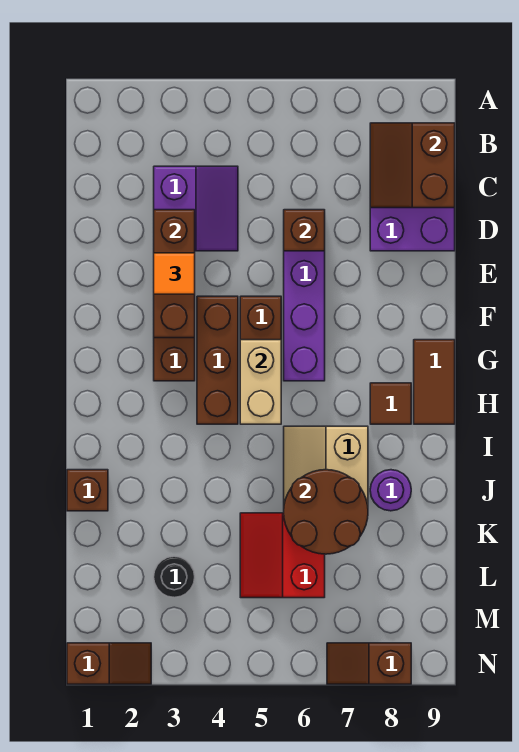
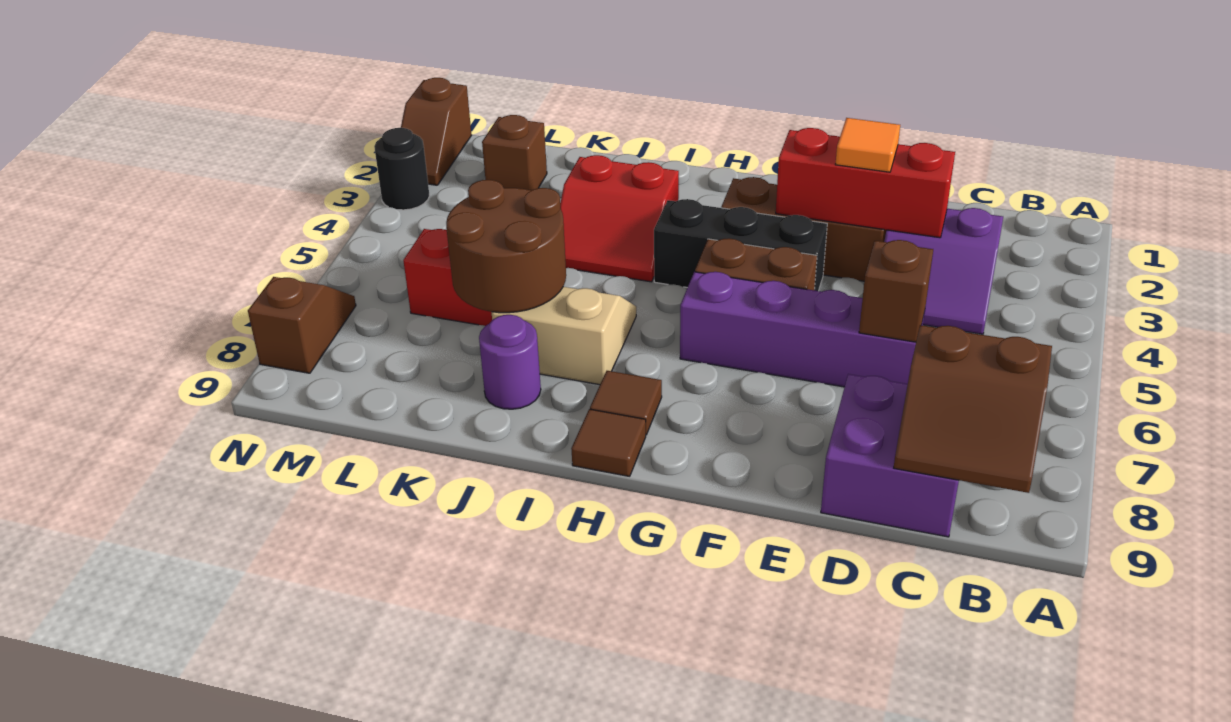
brown slope B8:C9 level 2 top 9 -> brown slope B8:C9 level 2 top 8
brown brick D3:F3 level 2 -> red brick D3:F3 level 2
brown brick F4:H4 level 1 -> black brick F4:H4 level 1
tan brick G5:H5 level 2 -> none
brown tile G9:H9 level 1 -> brown tile H9 level 1
none -> red slope I3:J4 level 1 top 3
brown brick J1 level 1 -> brown brick L2 level 1
black round brick L3 level 1 -> black round brick N3 level 1

